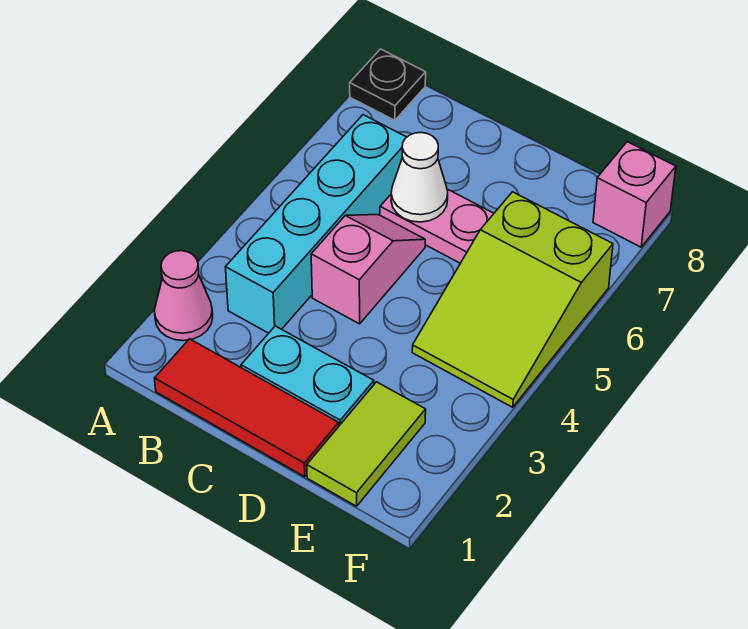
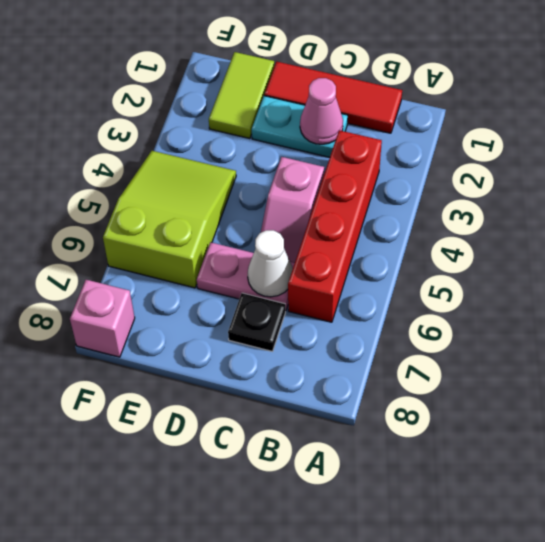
pink cone A2 level 1 -> pink cone C2 level 2
black plate A8 level 1 -> black plate C7 level 1
cyan brick B3:B6 level 1 -> red brick B3:B6 level 1

